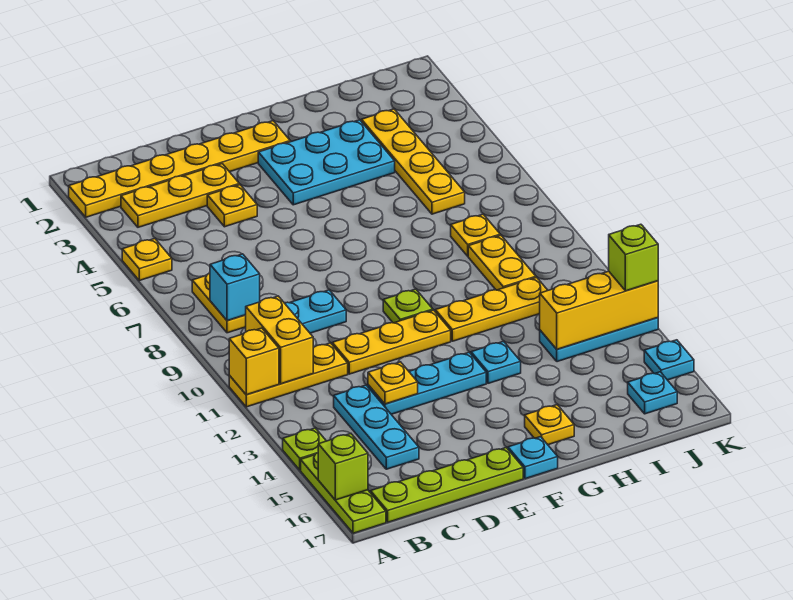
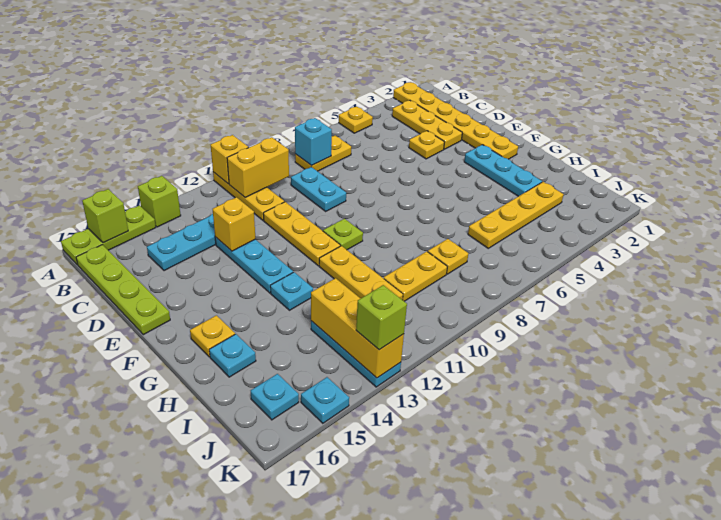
lime plate A14 level 1 -> lime brick A14 level 1
yellow plate D13 level 2 -> yellow brick D13 level 2
cyan plate F3:H4 level 1 -> cyan plate F3:H3 level 1
cyan plate F17 level 1 -> cyan plate H16 level 1

